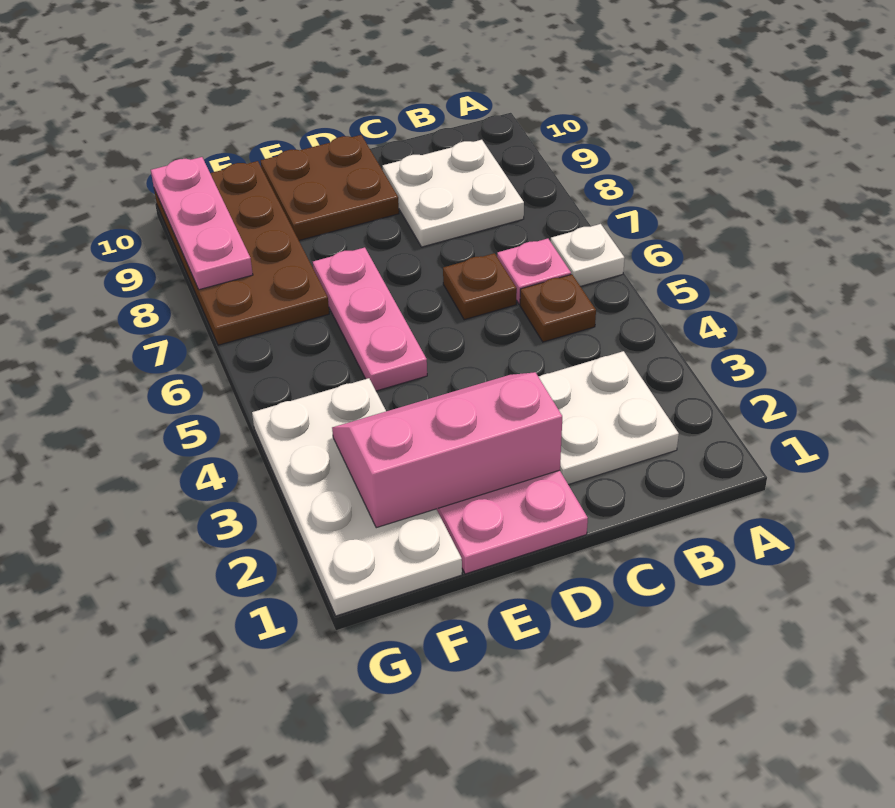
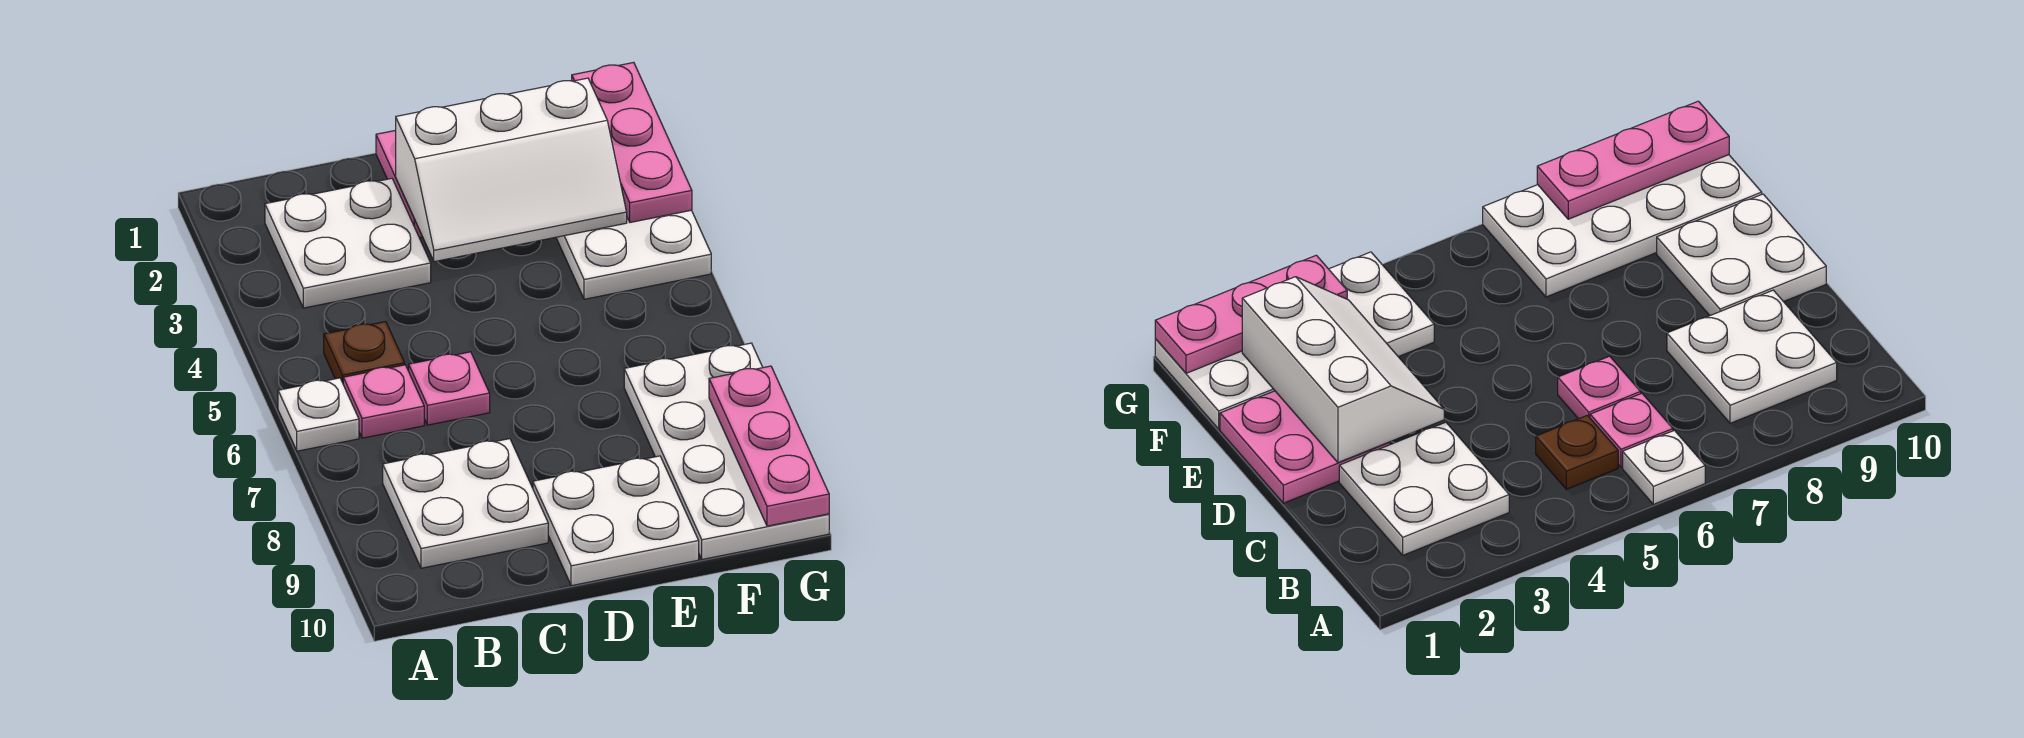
brown plate C6 level 1 -> pink plate C6 level 1
pink slope D2:F3 level 2 top 2 -> white slope D2:F3 level 2 top 2
brown plate D9:E10 level 1 -> white plate D9:E10 level 1
pink plate E5:E7 level 1 -> pink plate G1:G3 level 2
brown plate F7:G10 level 1 -> white plate F7:G10 level 1

